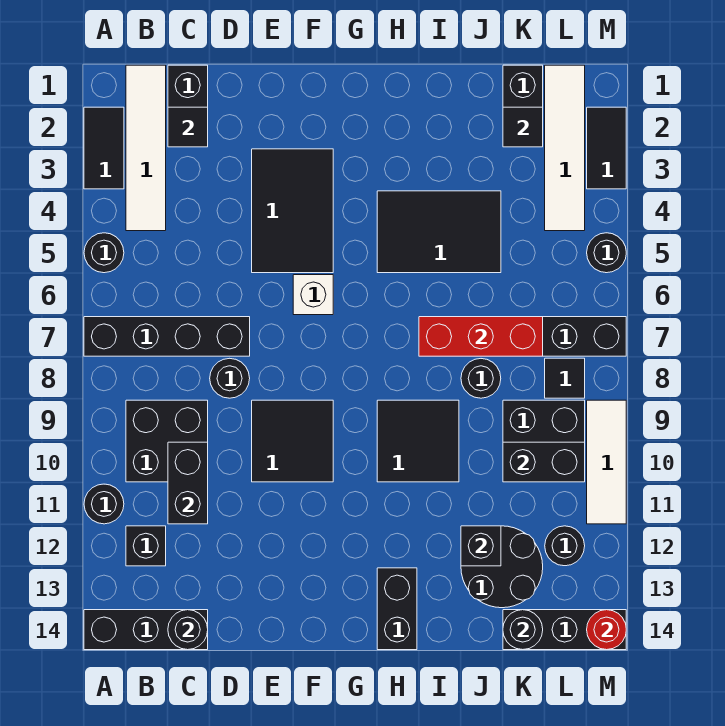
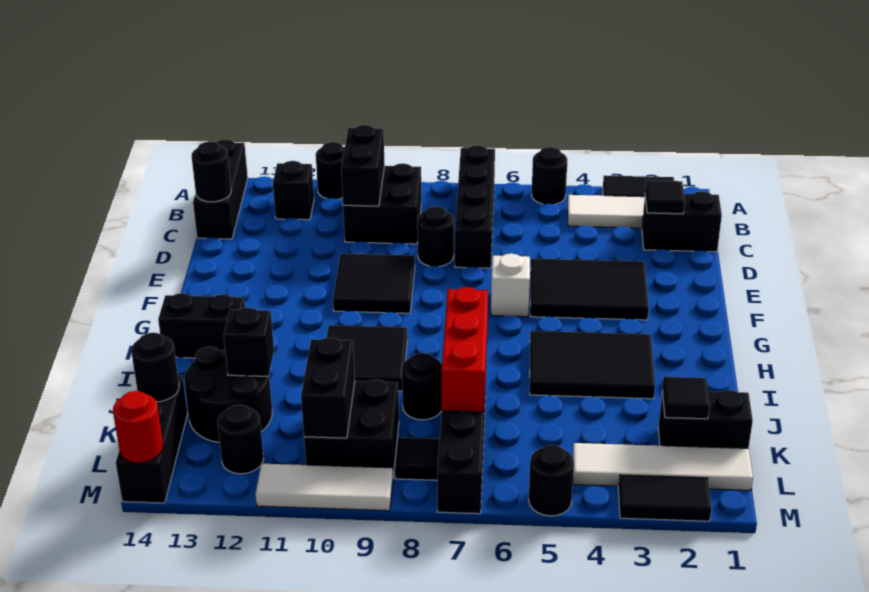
black brick C10:C11 level 2 -> black brick B10:C10 level 2
black tile H4:J5 level 1 -> black tile H3:I5 level 1

